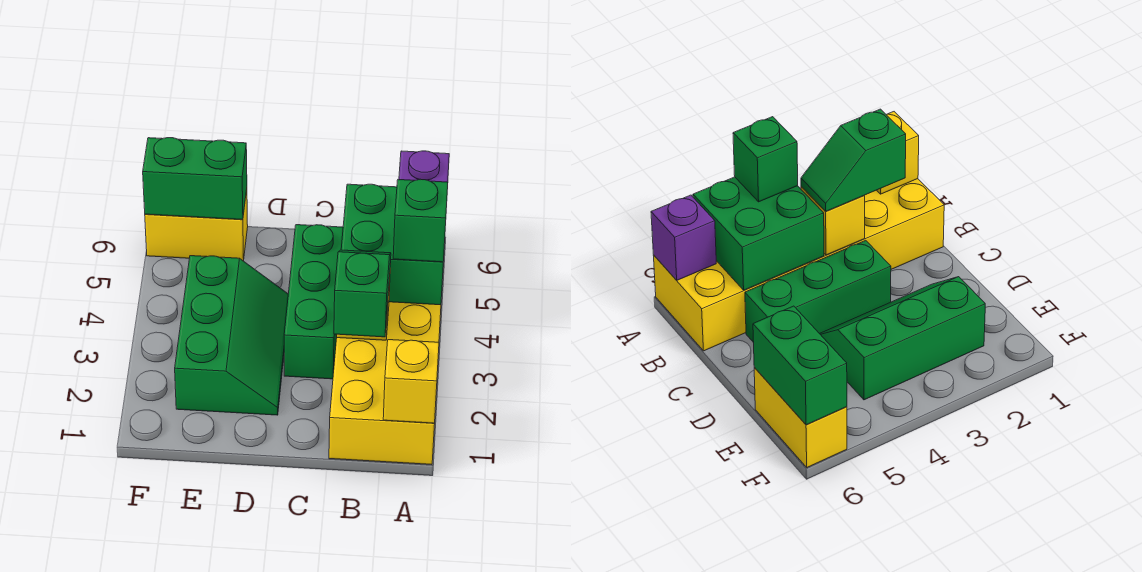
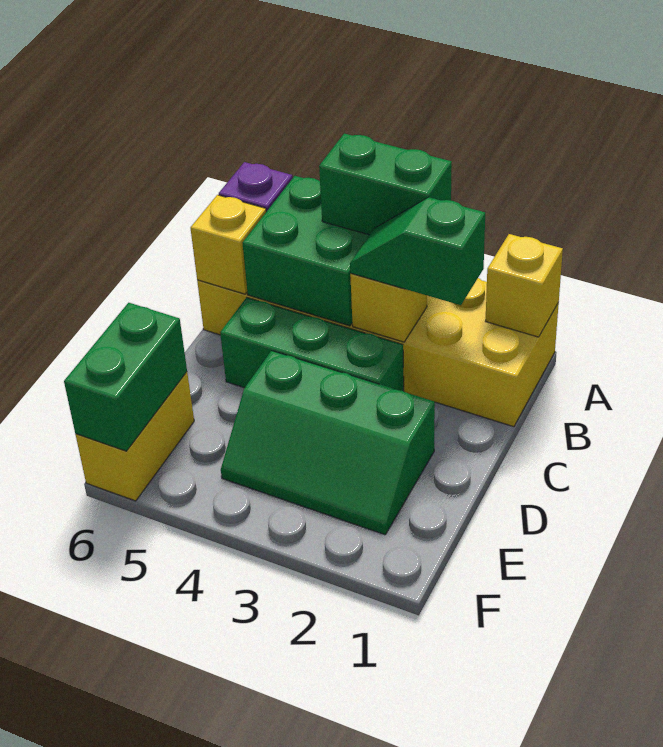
green brick A4 level 3 -> green brick A3:A4 level 3
none -> yellow brick B6 level 2
green slope D2:E4 level 1 top E -> green slope D2:E4 level 1 top D

